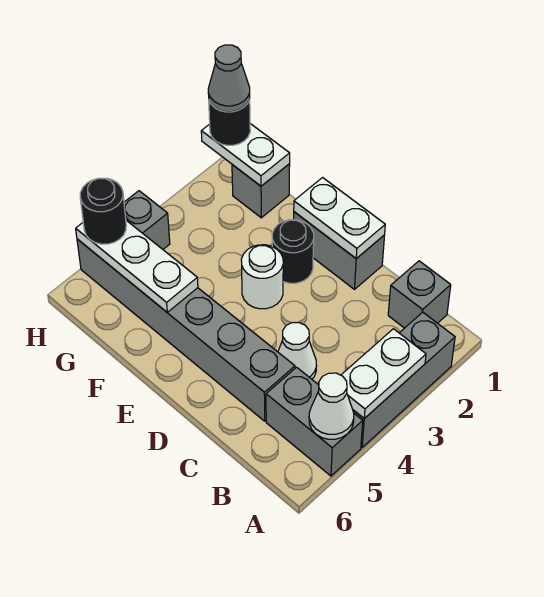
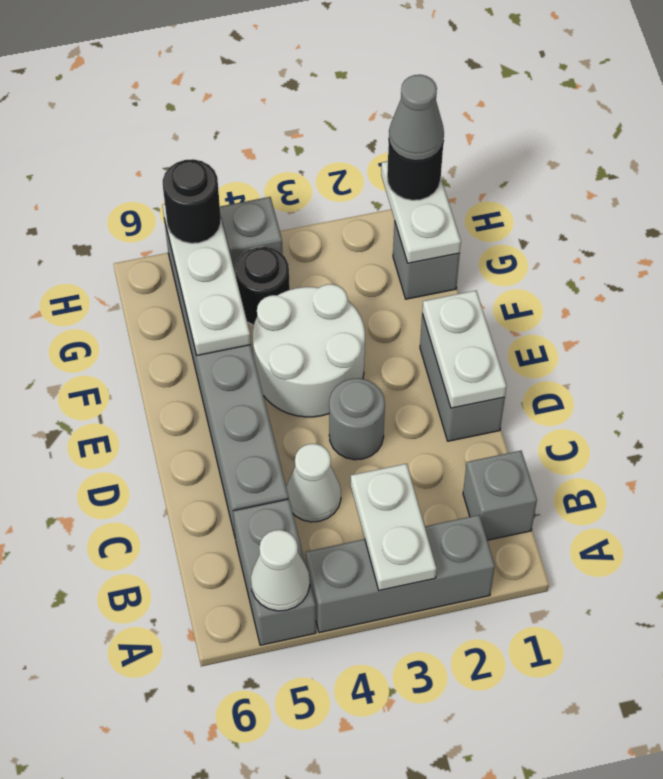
white plate A3:A4 level 2 -> white plate A3:B3 level 2
none -> grey round brick D3 level 1
black round brick E2 level 1 -> black round brick G4 level 1
white round brick E3 level 1 -> white round brick E3:F4 level 1

